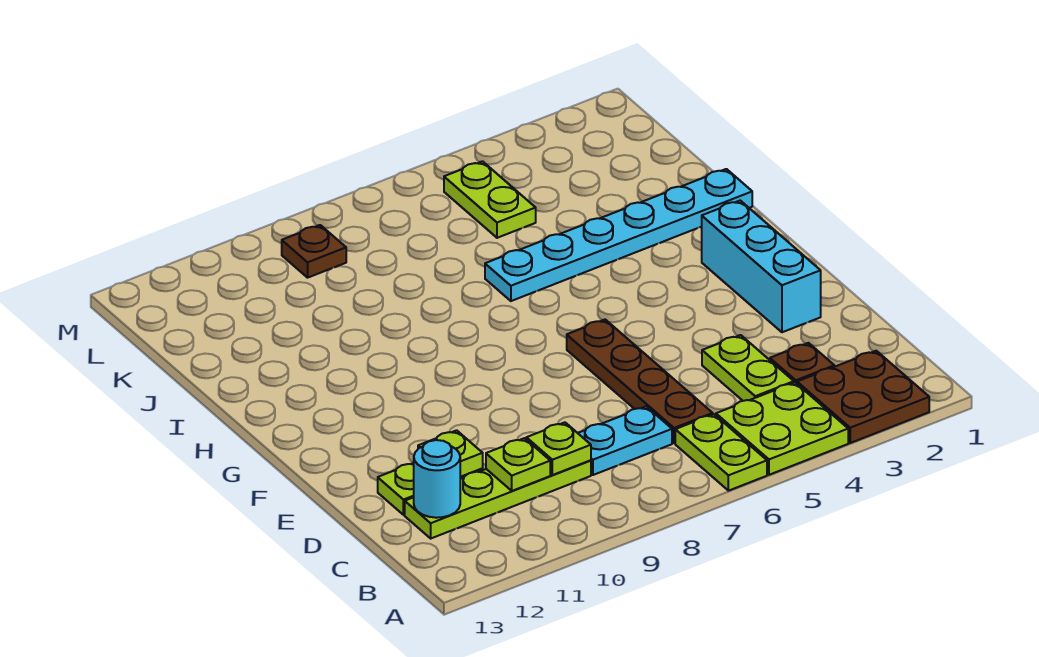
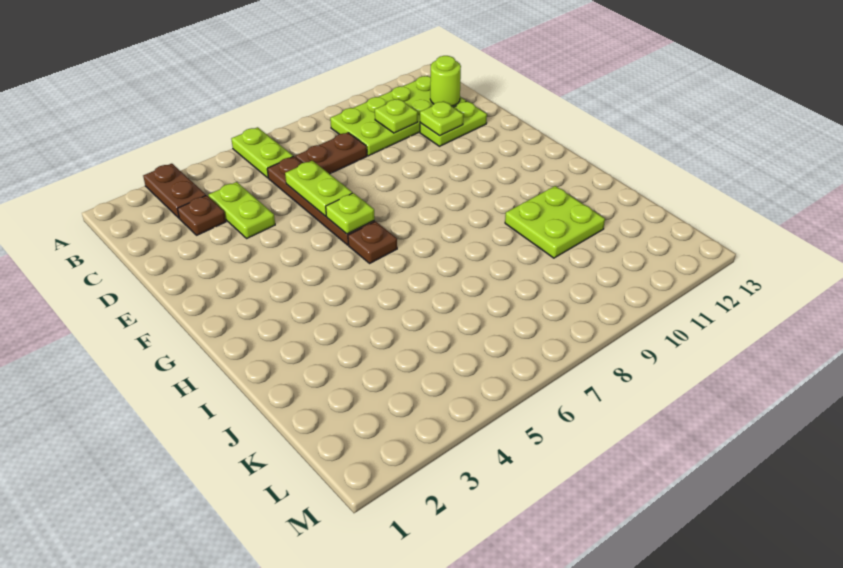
brown plate A2:B3 level 1 -> brown plate A3:B3 level 1
lime plate A4:B5 level 1 -> lime plate I10:J11 level 1
cyan plate C7:C8 level 1 -> brown plate C7:C8 level 1
lime plate C9:C12 level 1 -> lime plate B9:C12 level 1
lime plate C9 level 2 -> lime plate F6 level 2
cyan round brick C12 level 2 -> lime round brick C12 level 2
cyan brick E2:G2 level 1 -> none
cyan plate I1:I6 level 1 -> none
lime plate K5:L5 level 1 -> lime plate D6:E6 level 2
brown plate L9 level 1 -> brown plate G6 level 1

